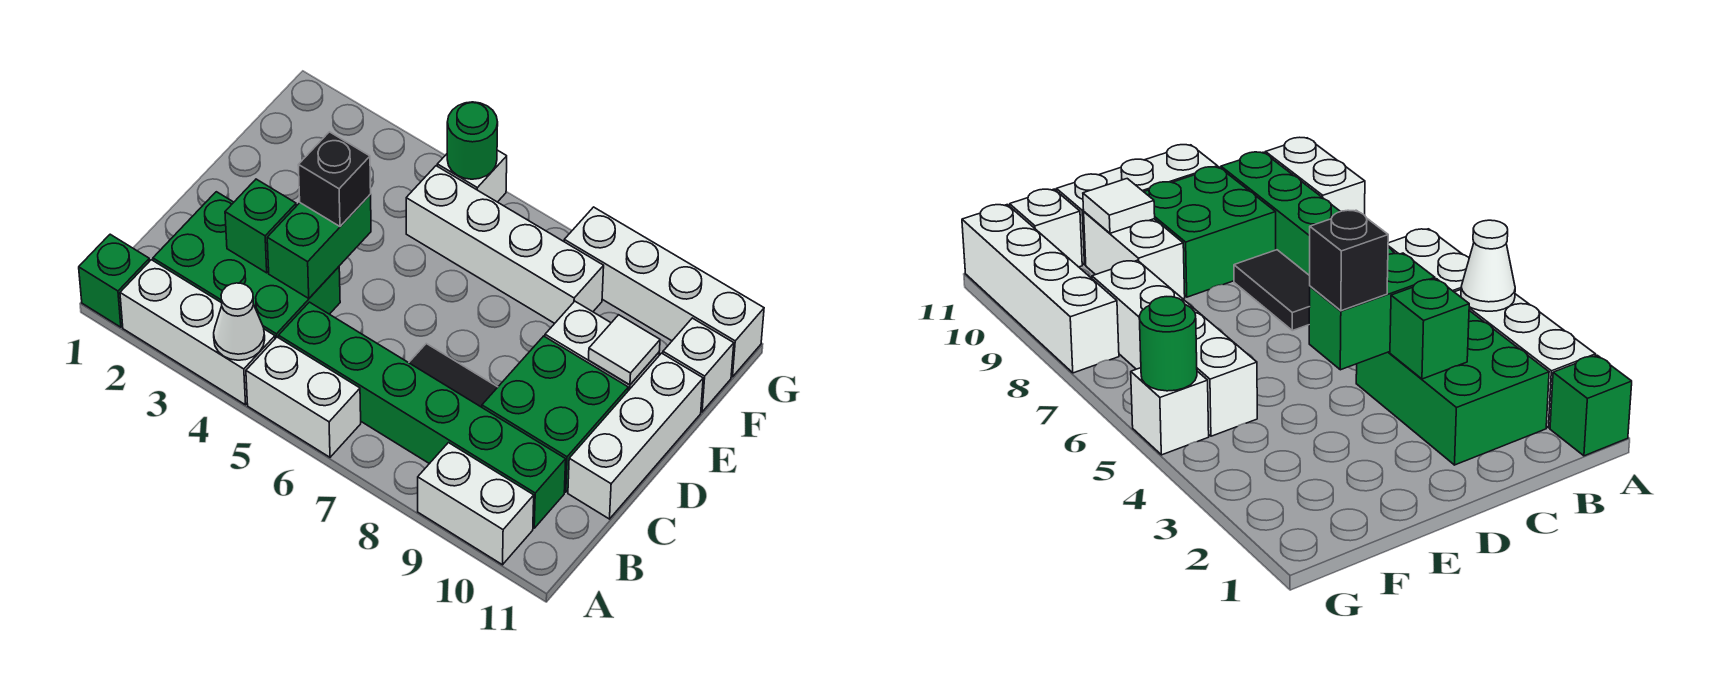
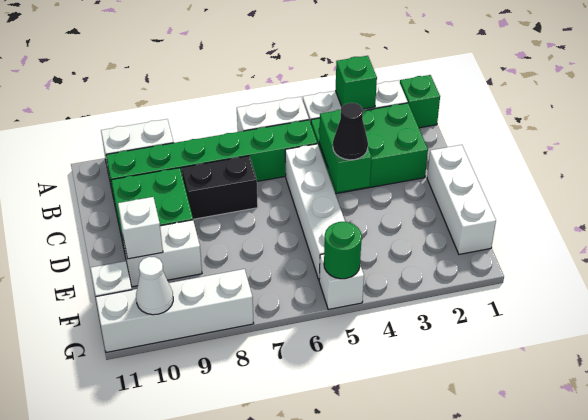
white cone A4 level 2 -> white cone G10 level 2
green brick C3 level 2 -> green brick A3 level 2
black tile C7:C8 level 1 -> black brick C7:C8 level 1
white brick C11:E11 level 1 -> white brick D1:F1 level 1
black brick D4 level 3 -> black cone D4 level 3
white tile E10 level 2 -> white brick E10 level 2
white brick F5:F8 level 1 -> white brick C5:F5 level 1

